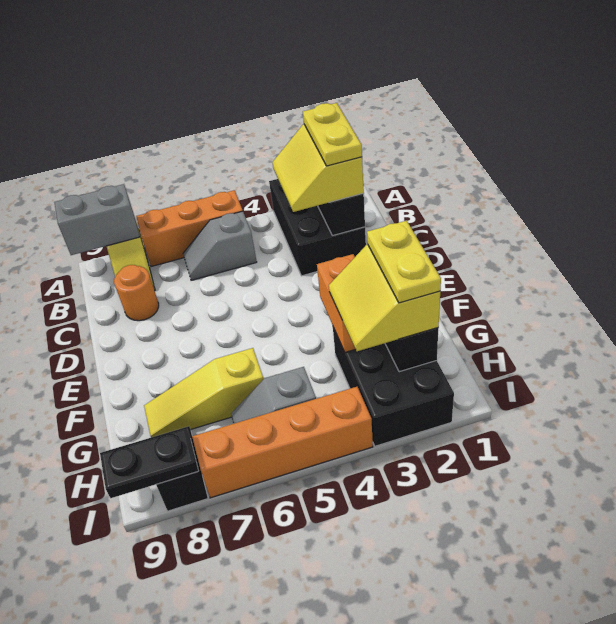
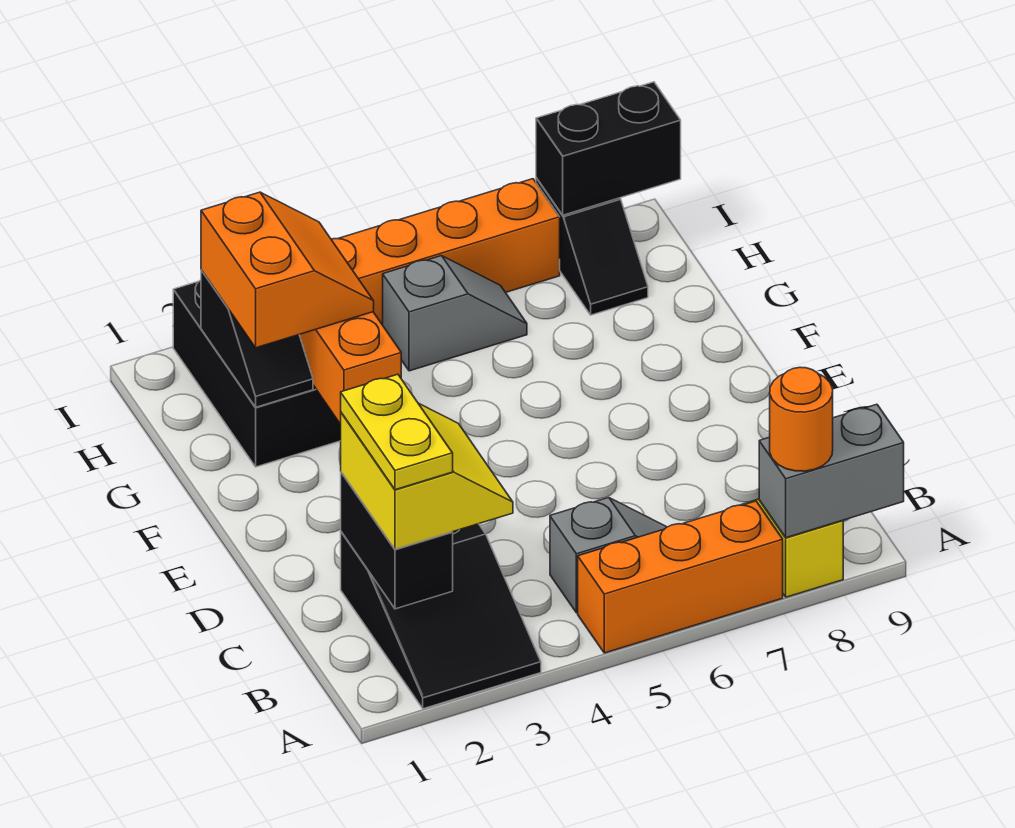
black brick A2:C3 level 1 -> black slope A2:C3 level 1 top C
orange round brick C8 level 1 -> orange round brick A8 level 3
yellow slope G2:H3 level 3 top 2 -> orange slope G2:H3 level 3 top 2
yellow plate G2:H2 level 4 -> none
yellow slope G6:G8 level 1 top 6 -> none
black plate I8:I9 level 2 -> black brick I8:I9 level 2

